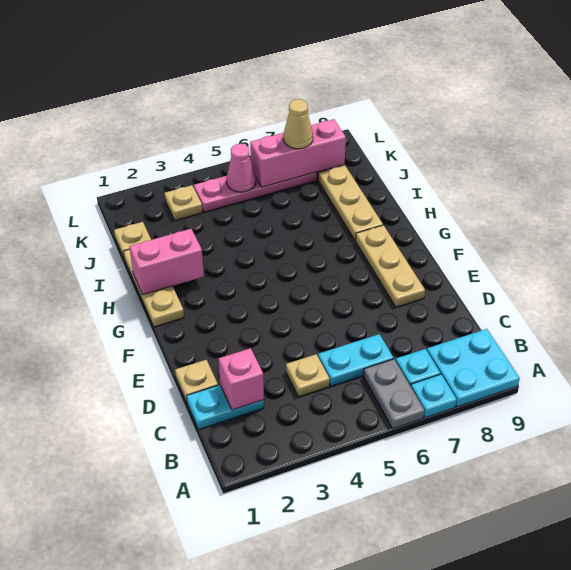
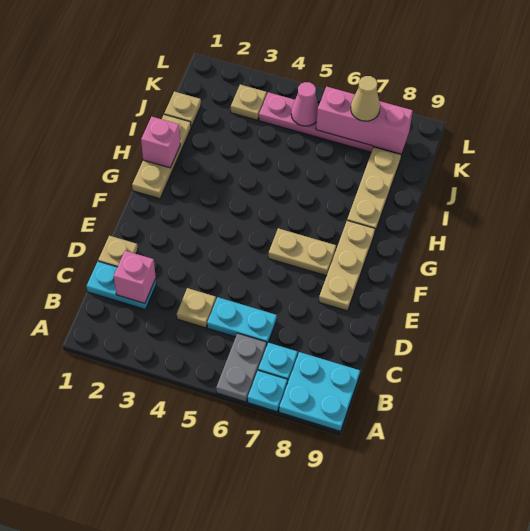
none -> tan plate F6:F7 level 1
pink brick H1:H2 level 2 -> pink brick H1 level 2

